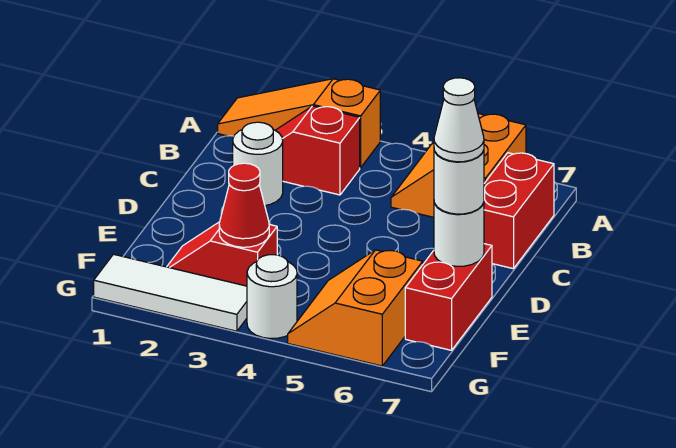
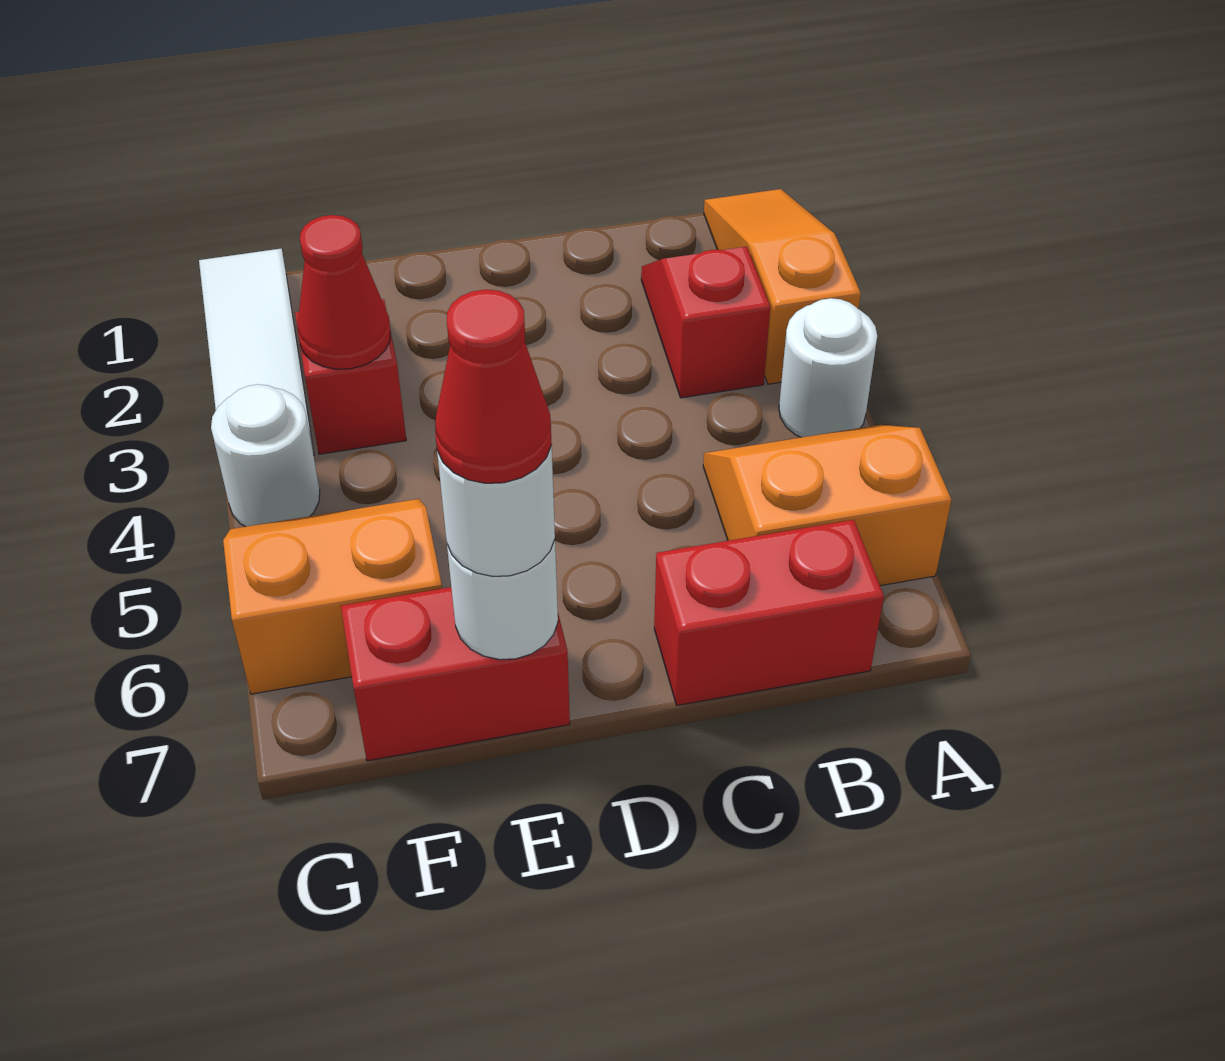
white round brick C2 level 1 -> white round brick A4 level 1
white cone E7 level 4 -> red cone E7 level 4

